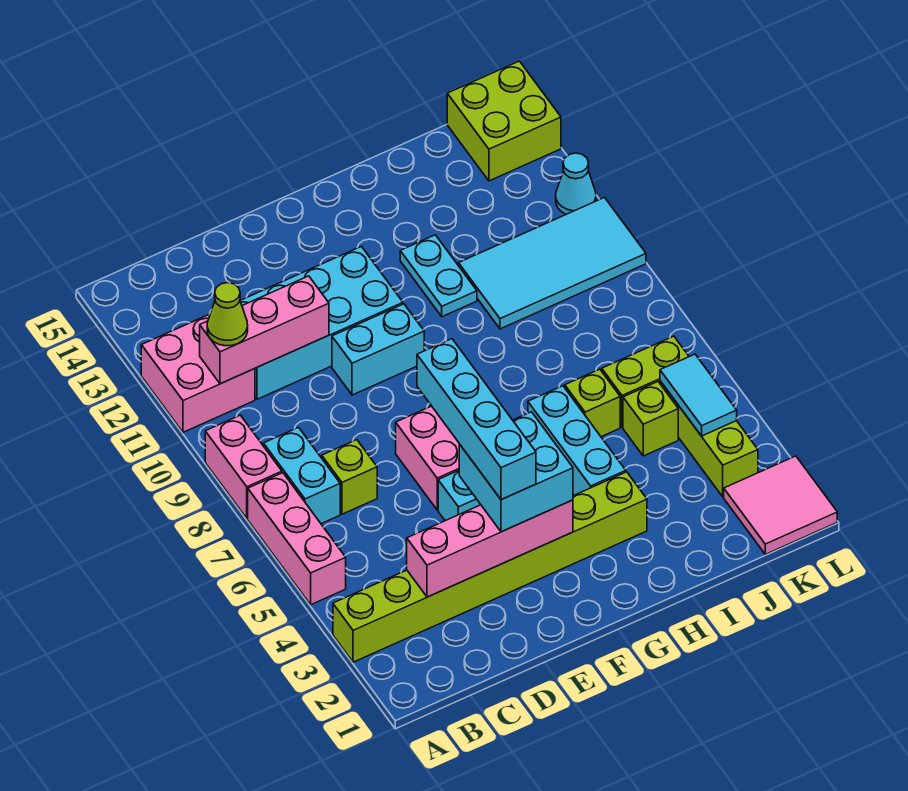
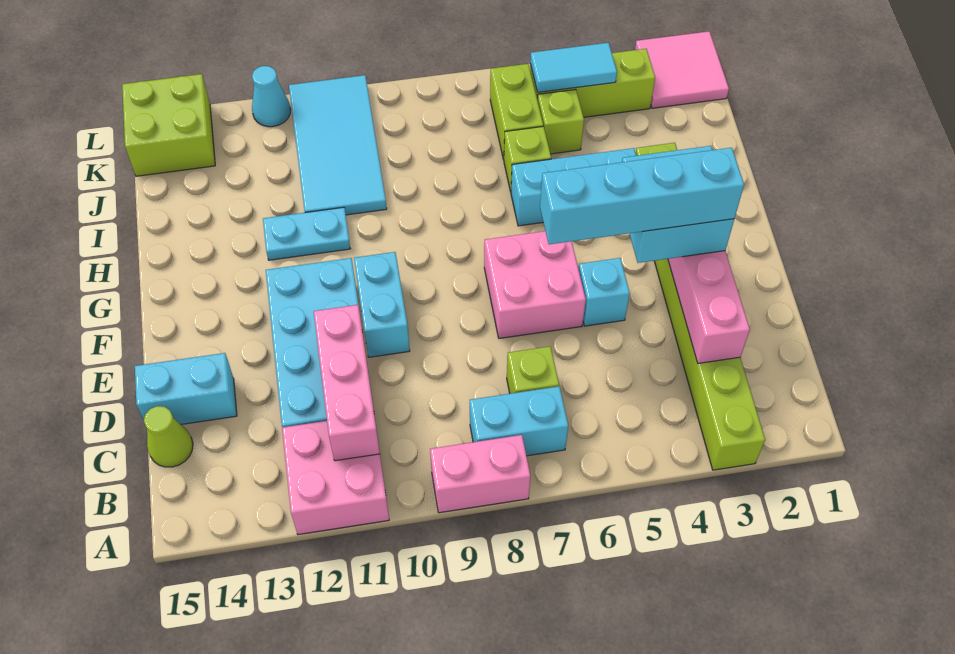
pink brick A5:A7 level 1 -> none
lime cone B11 level 3 -> lime cone C15 level 1
none -> cyan brick D14:D15 level 1

